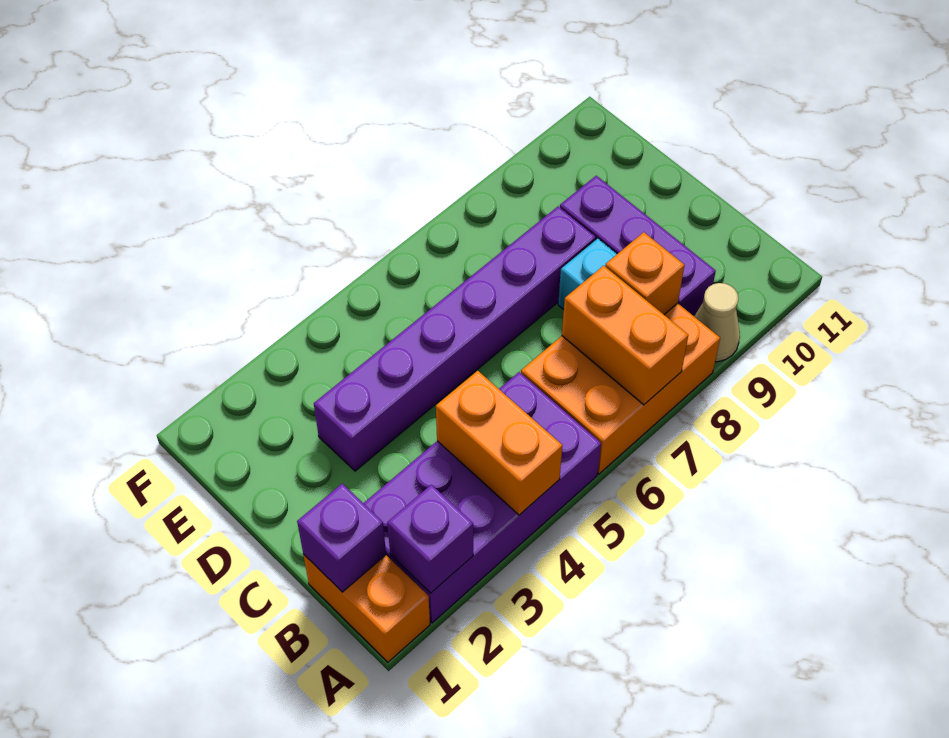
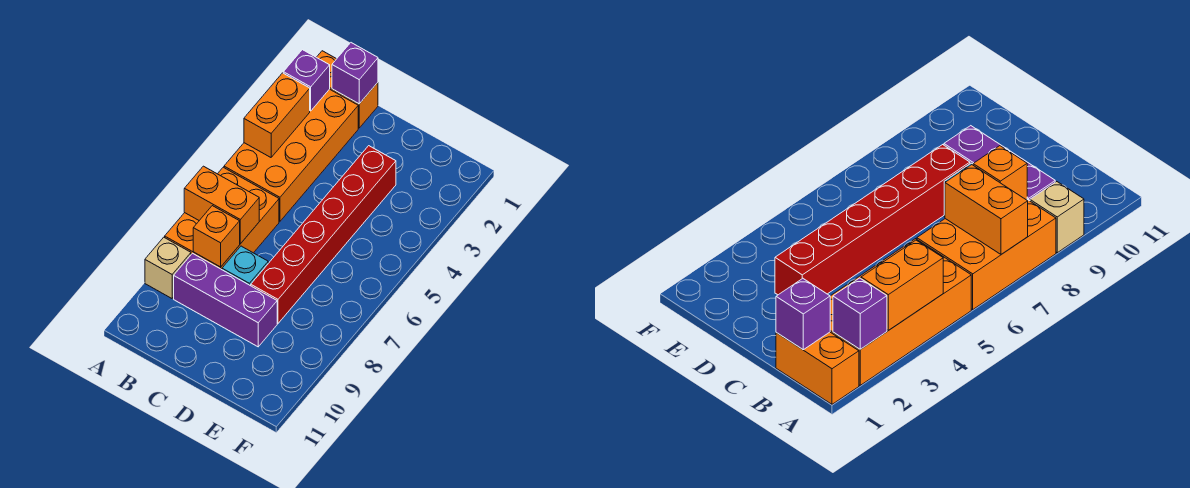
purple brick A2:B5 level 1 -> orange brick A2:B5 level 1
orange brick A4:B4 level 2 -> orange brick A3:A4 level 2
tan cone A9 level 1 -> tan brick A9 level 1
purple brick D3:D8 level 1 -> red brick D3:D8 level 1

